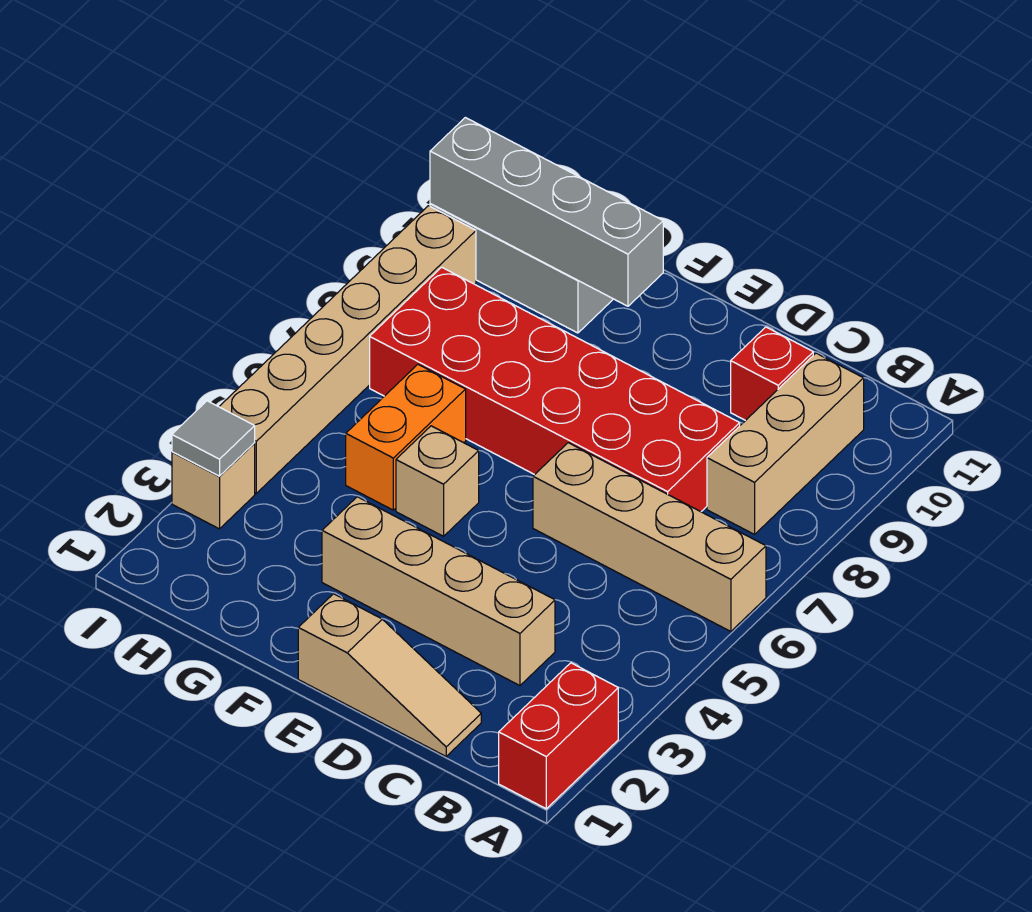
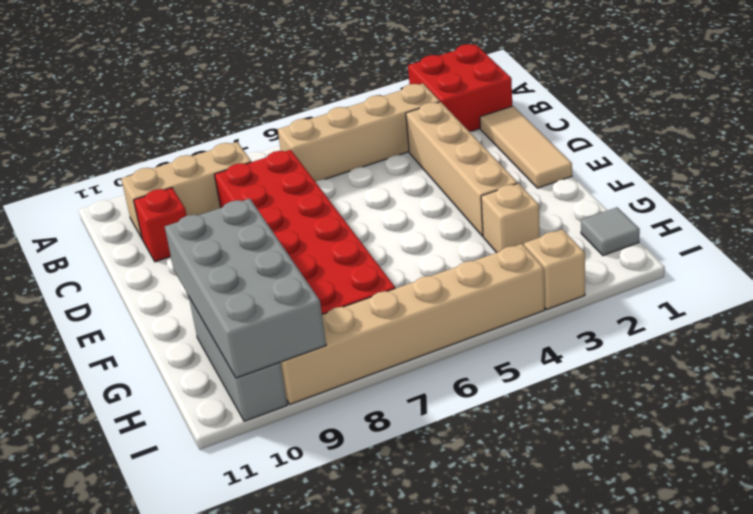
red brick A1:A2 level 1 -> red brick A1:B2 level 1
tan brick A6:D6 level 1 -> tan brick B3:B6 level 1
tan slope C1:E1 level 1 top E -> tan tile C1:E1 level 1
tan brick F5 level 1 -> tan brick G3 level 1
grey brick F10:I10 level 2 -> grey brick F9:I10 level 2
orange brick G5:G6 level 1 -> none
grey tile I3 level 2 -> grey tile H1 level 1

